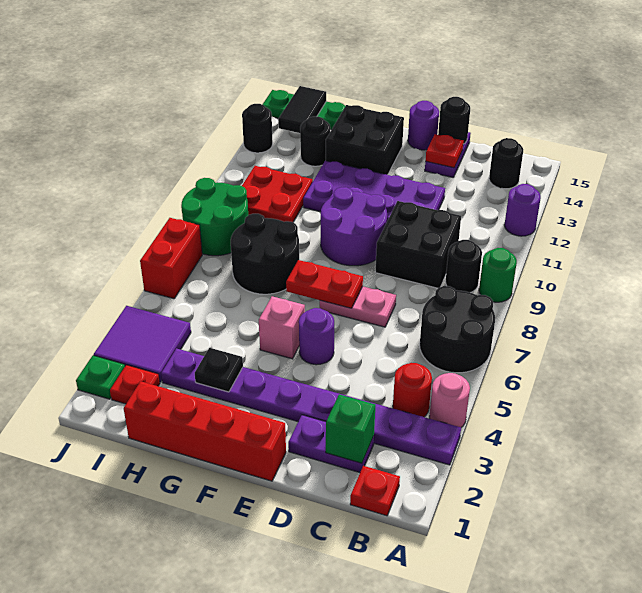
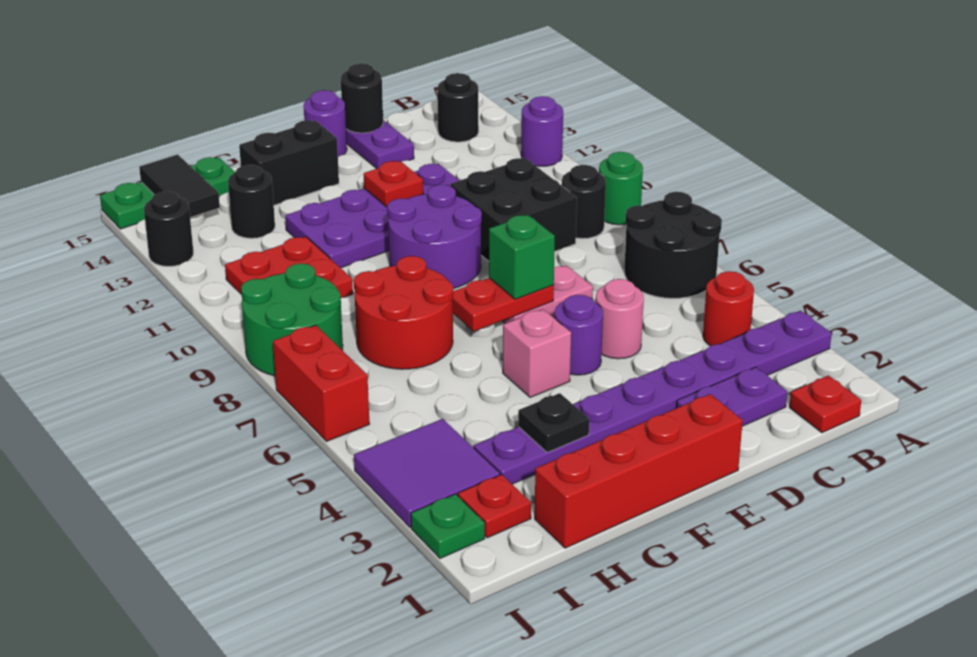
pink round brick A4 level 1 -> pink round brick D5 level 1
green brick C2 level 2 -> green brick E7 level 3
red plate D14 level 2 -> red plate E12 level 2
black brick F13:G14 level 1 -> black brick F14:G14 level 1
black round brick G7:H8 level 1 -> red round brick G7:H8 level 1

